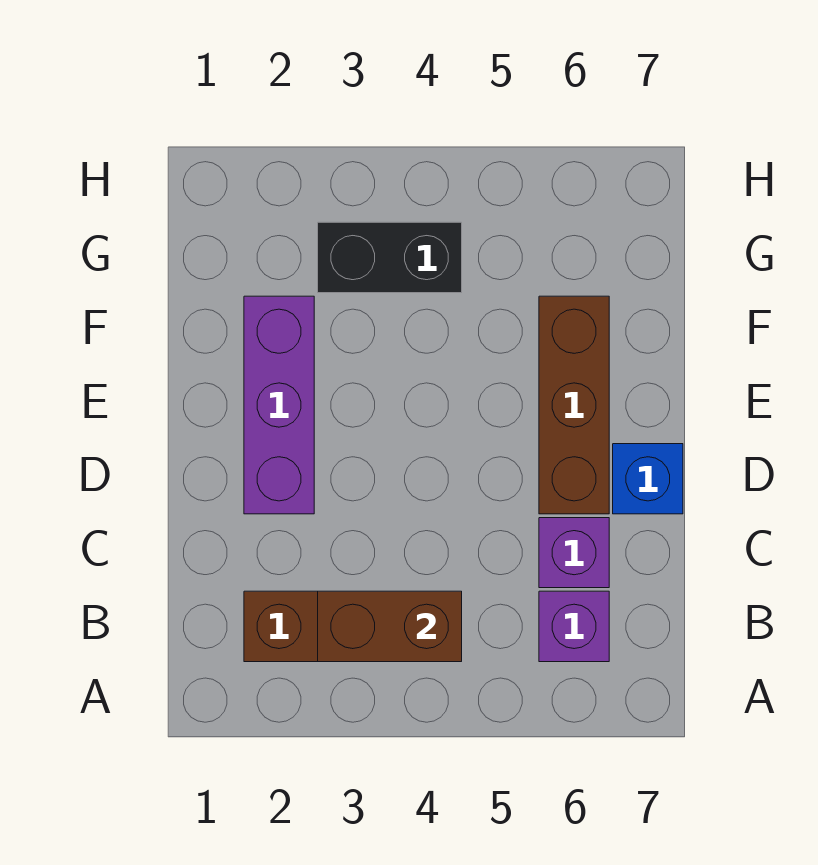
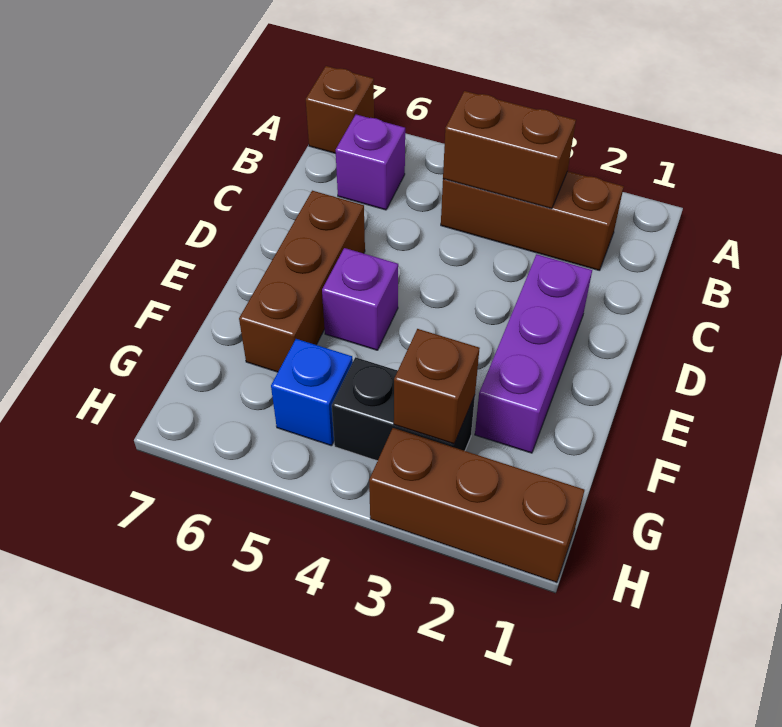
none -> brown brick A7 level 1
purple brick C6 level 1 -> purple brick E5 level 1
blue brick D7 level 1 -> blue brick G5 level 1
none -> brown brick G3 level 2
none -> brown brick H1:H3 level 1

